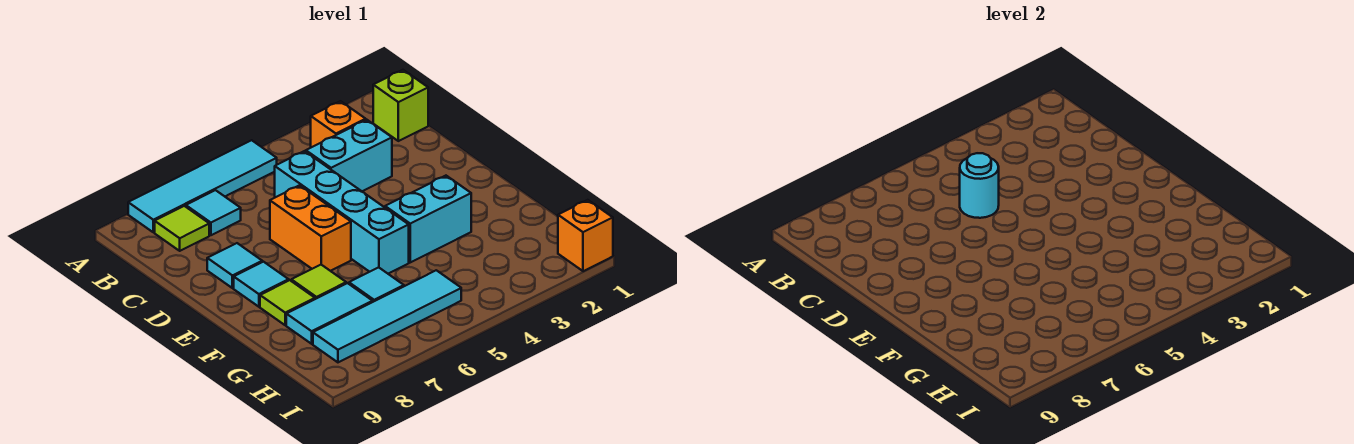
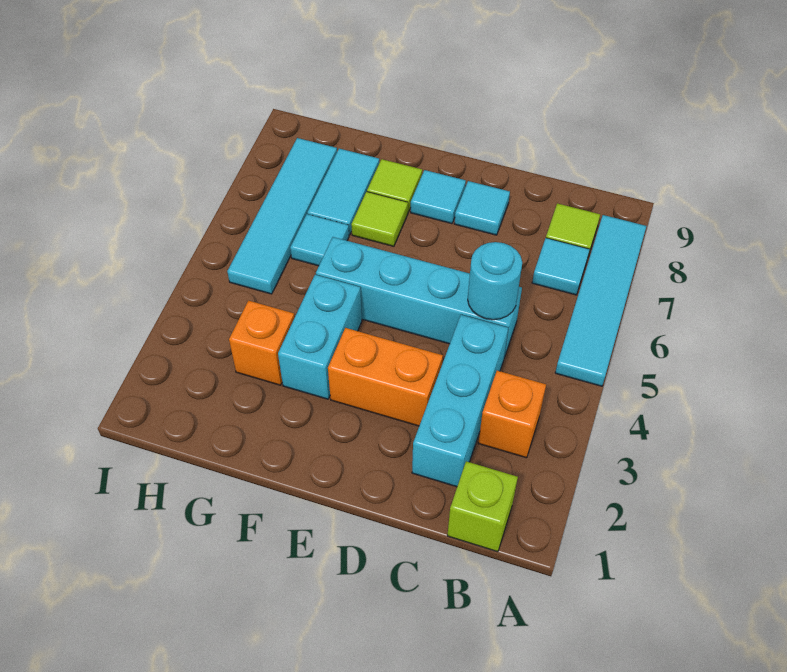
cyan brick C3:C4 level 1 -> cyan brick C2:C4 level 1
orange brick D6:E6 level 1 -> orange brick D3:E3 level 1
orange brick I1 level 1 -> orange brick G3 level 1

